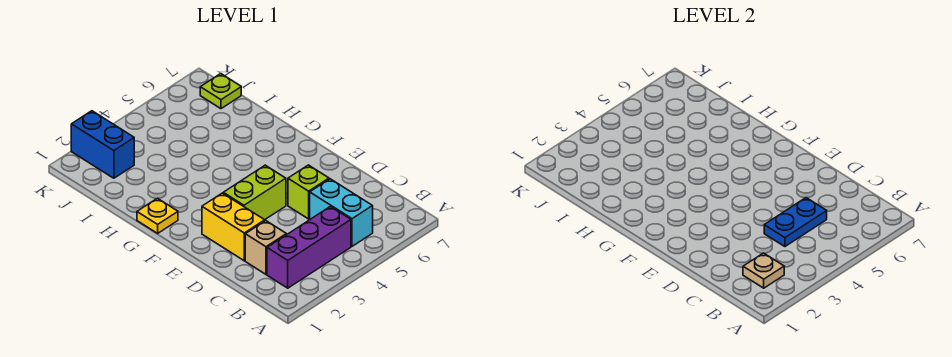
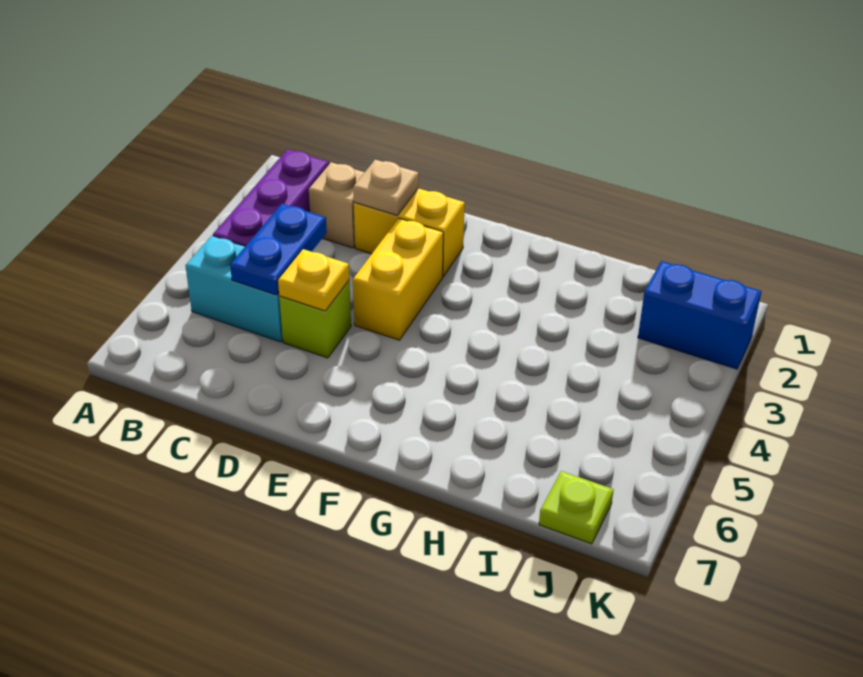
tan plate B2 level 2 -> tan plate D2 level 2
lime brick E3:E4 level 1 -> yellow brick E3:E4 level 1
yellow plate G1 level 1 -> yellow plate D5 level 2

